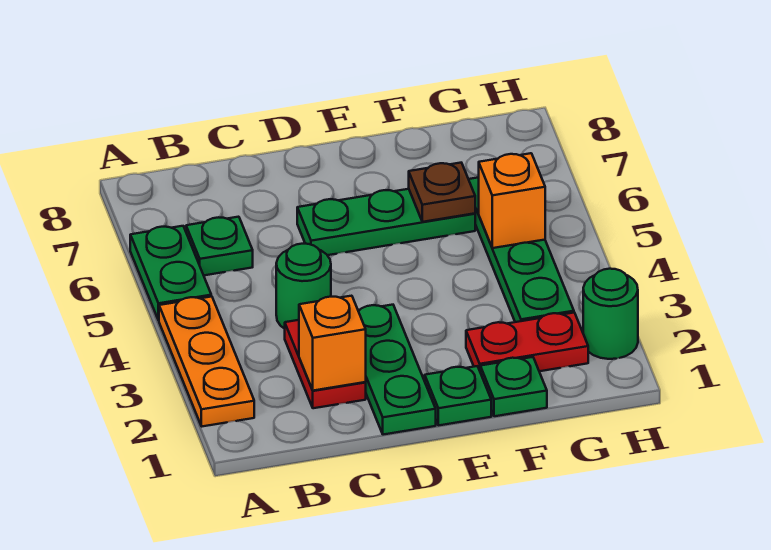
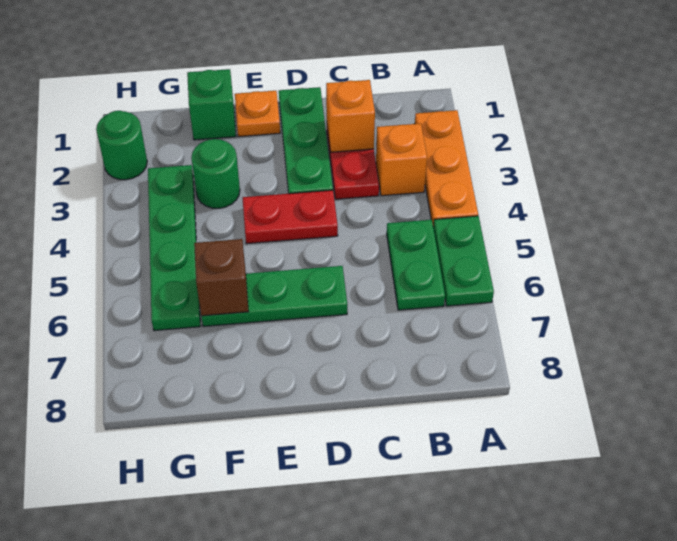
green plate B6 level 1 -> green plate B5:B6 level 1
green round brick C4 level 1 -> green round brick F3 level 1
green plate E1 level 1 -> orange plate E1 level 1
green plate F1 level 1 -> green brick F1 level 1
red plate F2:G2 level 1 -> red plate D4:E4 level 1
brown plate F6 level 2 -> brown brick F6 level 2
orange brick G5 level 2 -> orange brick B3 level 1

